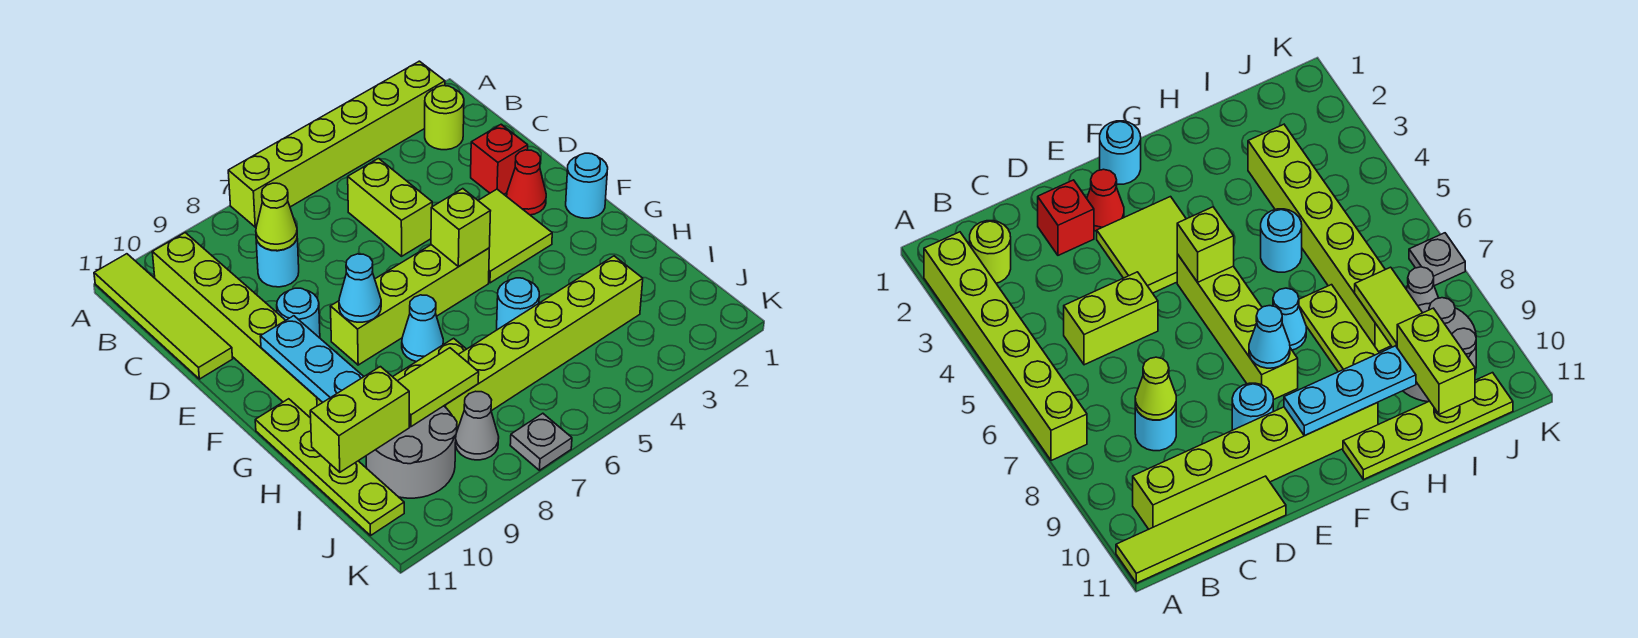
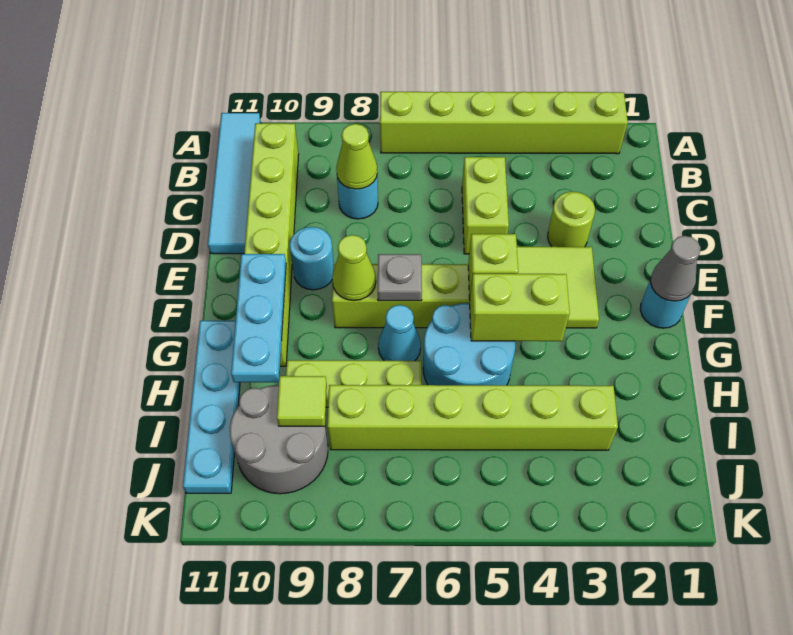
lime tile A11:D11 level 1 -> cyan tile A11:D11 level 1
lime round brick B2 level 1 -> lime round brick D3 level 1
red brick D2 level 1 -> none
red cone E2 level 1 -> none
cyan cone F8 level 2 -> lime cone F8 level 2
lime plate G11:J11 level 1 -> cyan plate G11:J11 level 1
cyan round brick H5 level 1 -> cyan round brick G5:H6 level 1
lime tile I8:I9 level 2 -> lime tile I9 level 2
lime brick I10:I11 level 2 -> lime brick G4:G5 level 2
grey cone J8 level 1 -> grey cone F1 level 2
grey plate K7 level 1 -> grey plate F7 level 2

